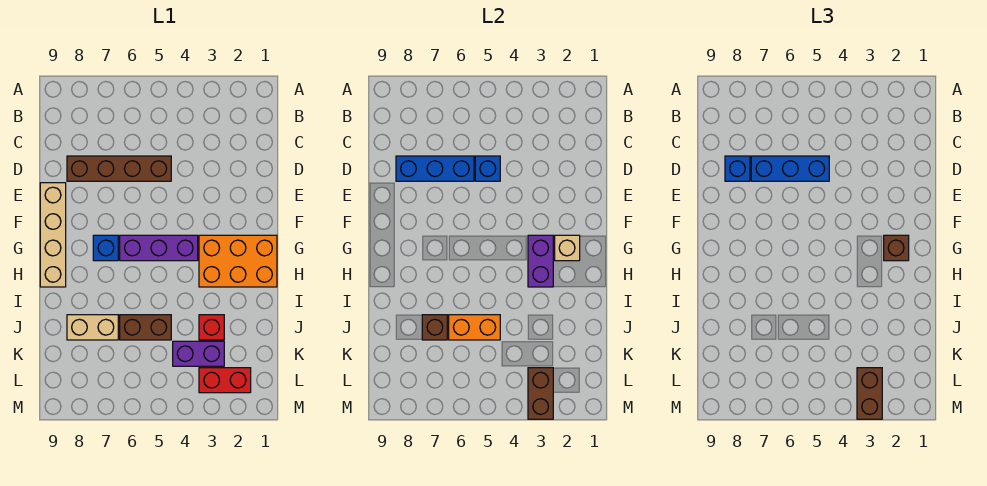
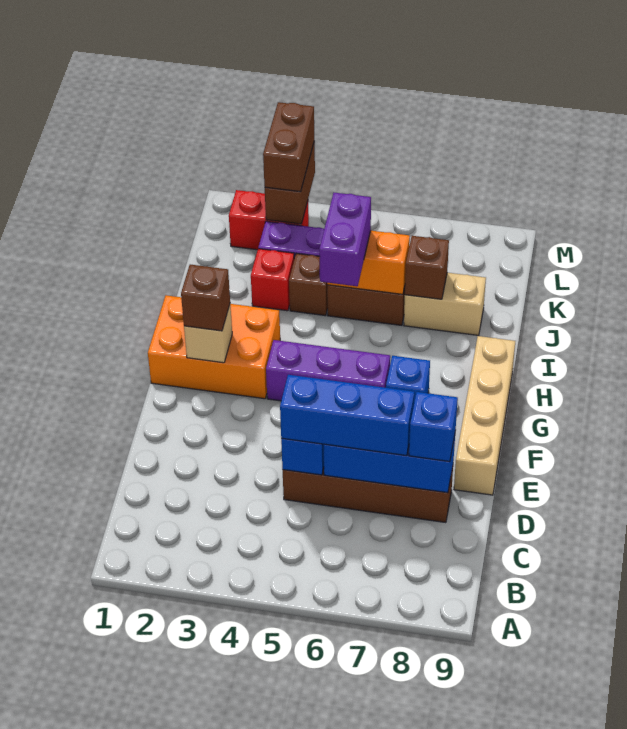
purple brick G3:H3 level 2 -> purple brick I5:J5 level 3
none -> brown brick J4 level 1

